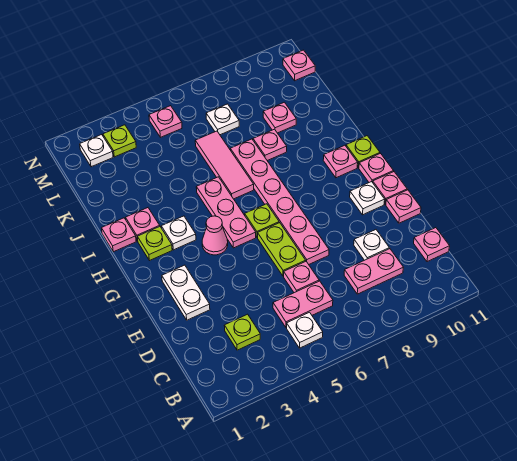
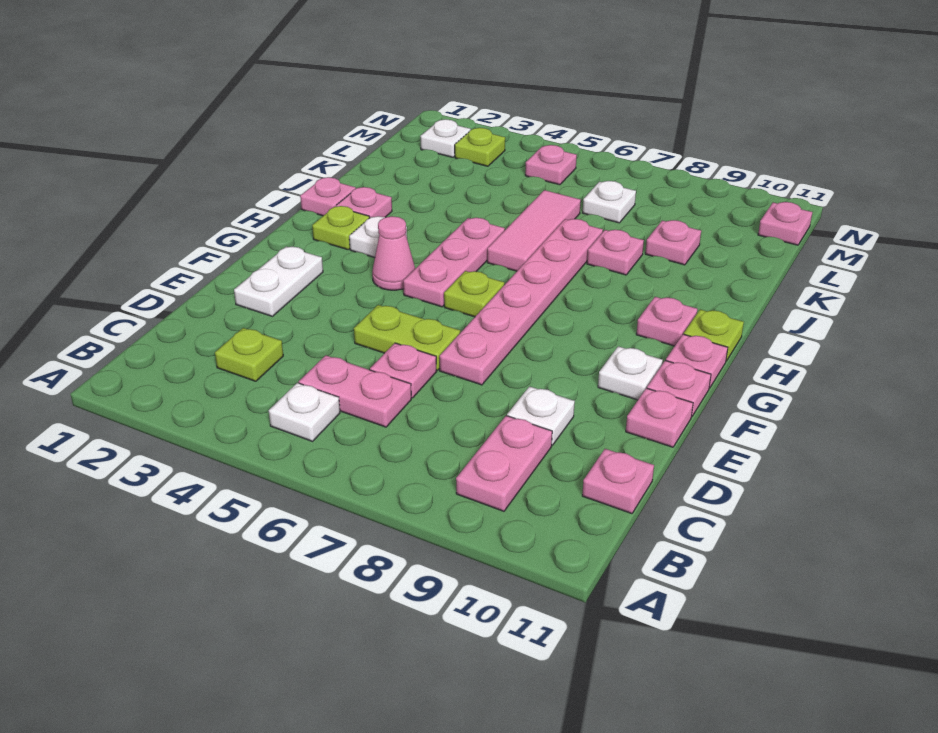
pink plate C8:C9 level 1 -> pink plate B9:C9 level 1
lime plate E6:F6 level 1 -> lime plate E5:E6 level 1

